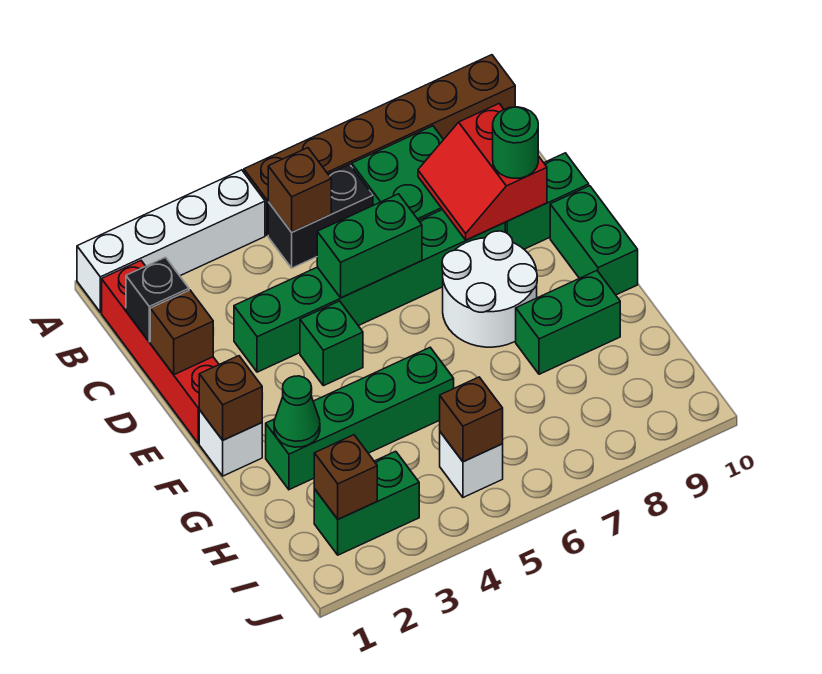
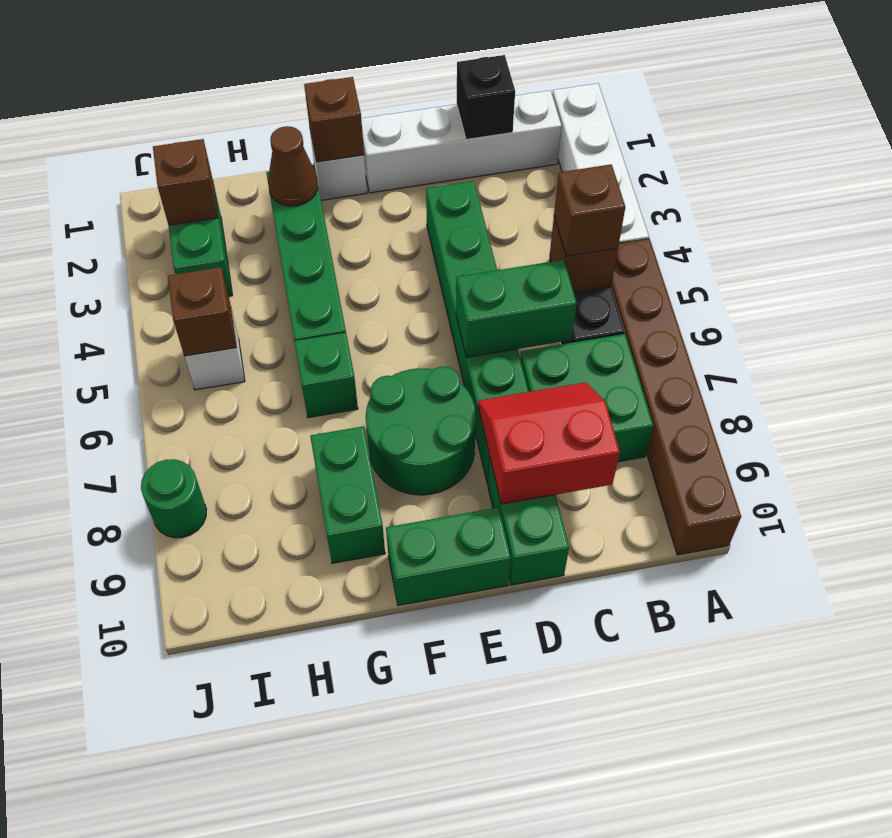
red brick B1:E1 level 1 -> white brick B1:E1 level 1
brown brick D1 level 2 -> brown brick B5 level 3
green brick D5:D6 level 2 -> green brick C6:D6 level 2
green round brick D9 level 3 -> green round brick J8 level 1
green brick E4 level 1 -> green brick G6 level 1
white round brick E7:F8 level 1 -> green round brick E7:F8 level 1
green cone G2 level 2 -> brown cone G2 level 2

